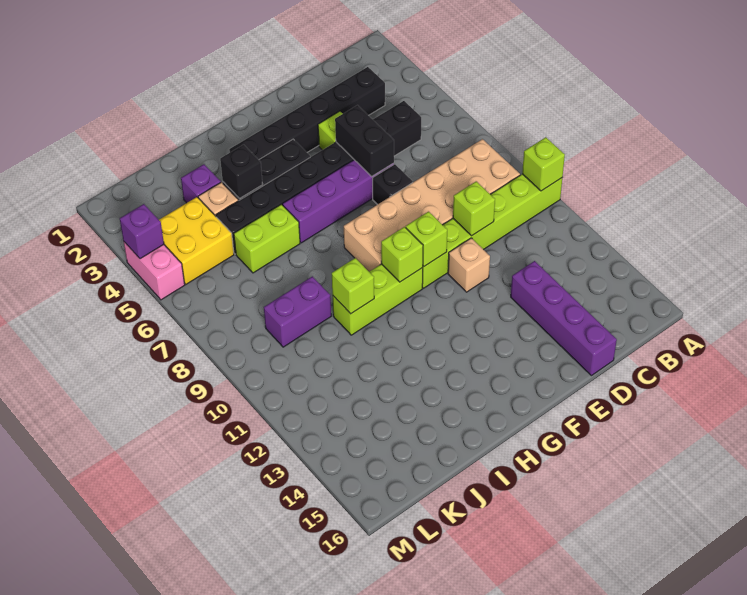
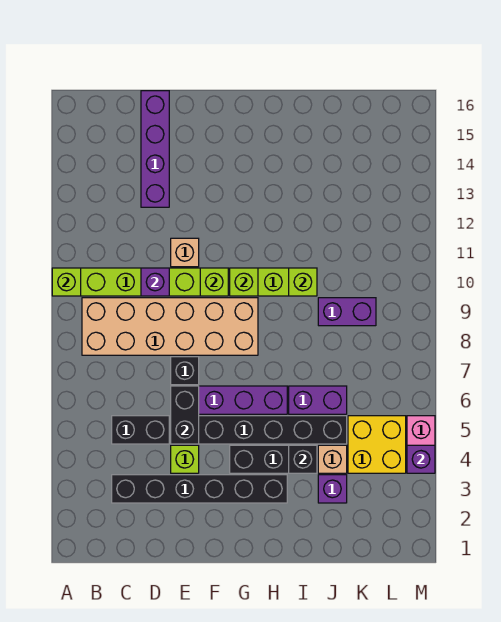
lime brick D10 level 2 -> purple brick D10 level 2
lime brick I6:J6 level 1 -> purple brick I6:J6 level 1

